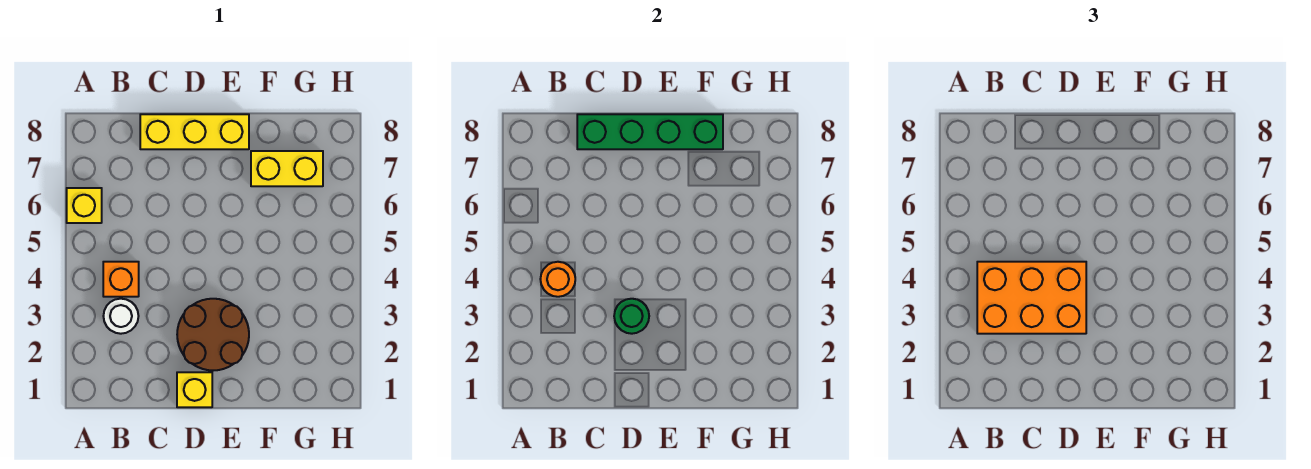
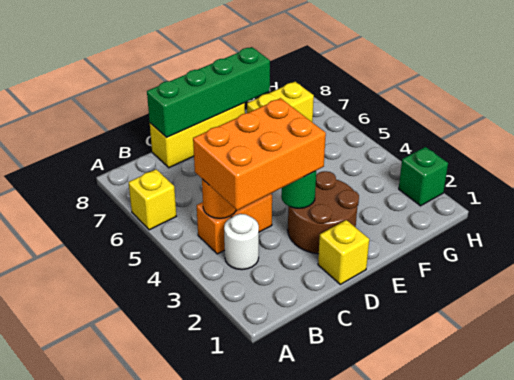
orange brick B4 level 1 -> orange brick B4:C4 level 1
none -> green brick H2 level 1

